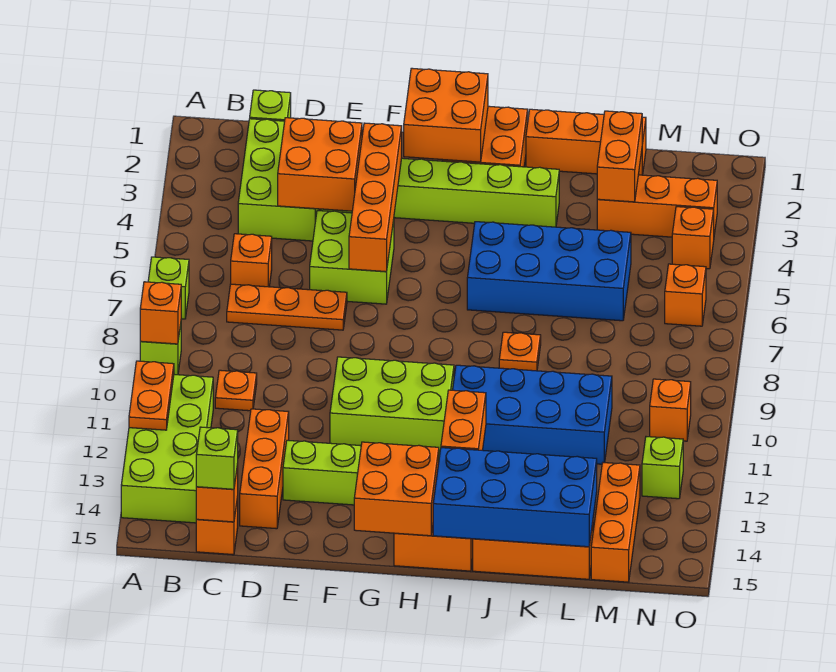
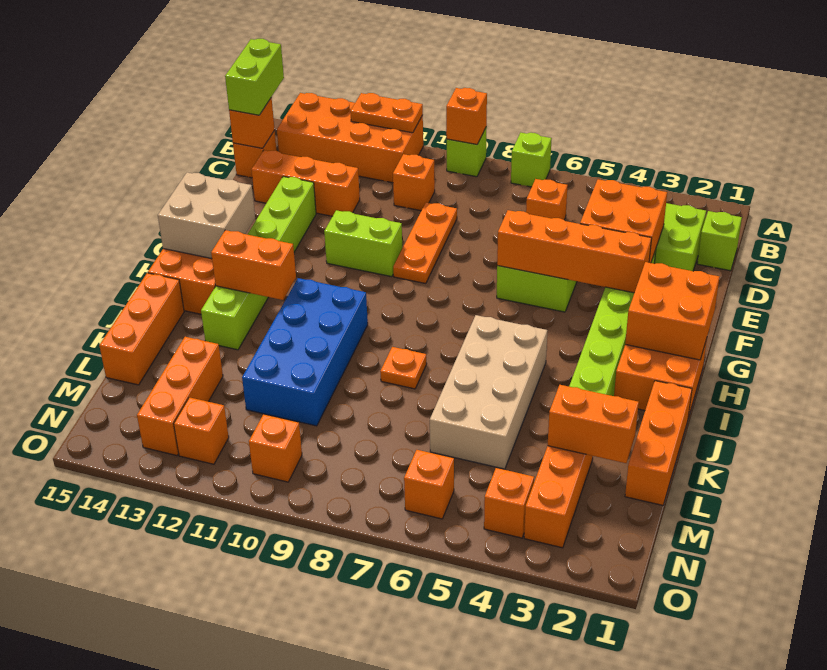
lime brick A11:B14 level 1 -> orange brick A11:B14 level 1
orange plate C7:E7 level 1 -> orange plate D9:F9 level 1
orange plate C10 level 1 -> orange brick C10 level 1
lime brick C15 level 3 -> lime brick B15:C15 level 3
lime brick F10:H11 level 1 -> lime brick F10:F11 level 1
orange brick G14:H15 level 2 -> tan brick G14:H15 level 2
blue brick I5:L6 level 1 -> tan brick I5:L6 level 1
blue brick I14:L15 level 2 -> none
orange brick M13:M15 level 1 -> orange brick L13:N13 level 1
lime brick N12 level 1 -> orange brick N12 level 1

